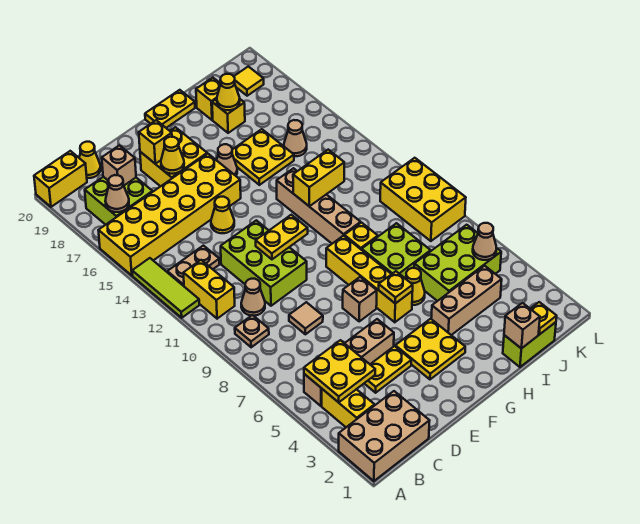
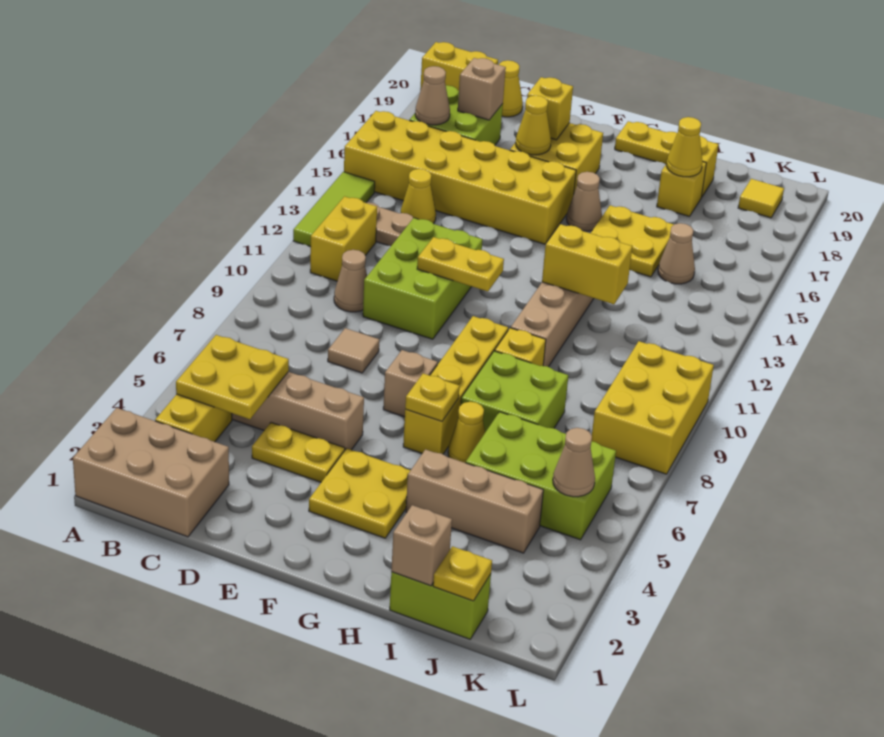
tan plate B9 level 1 -> none
yellow cone E14 level 1 -> yellow cone C14 level 1

